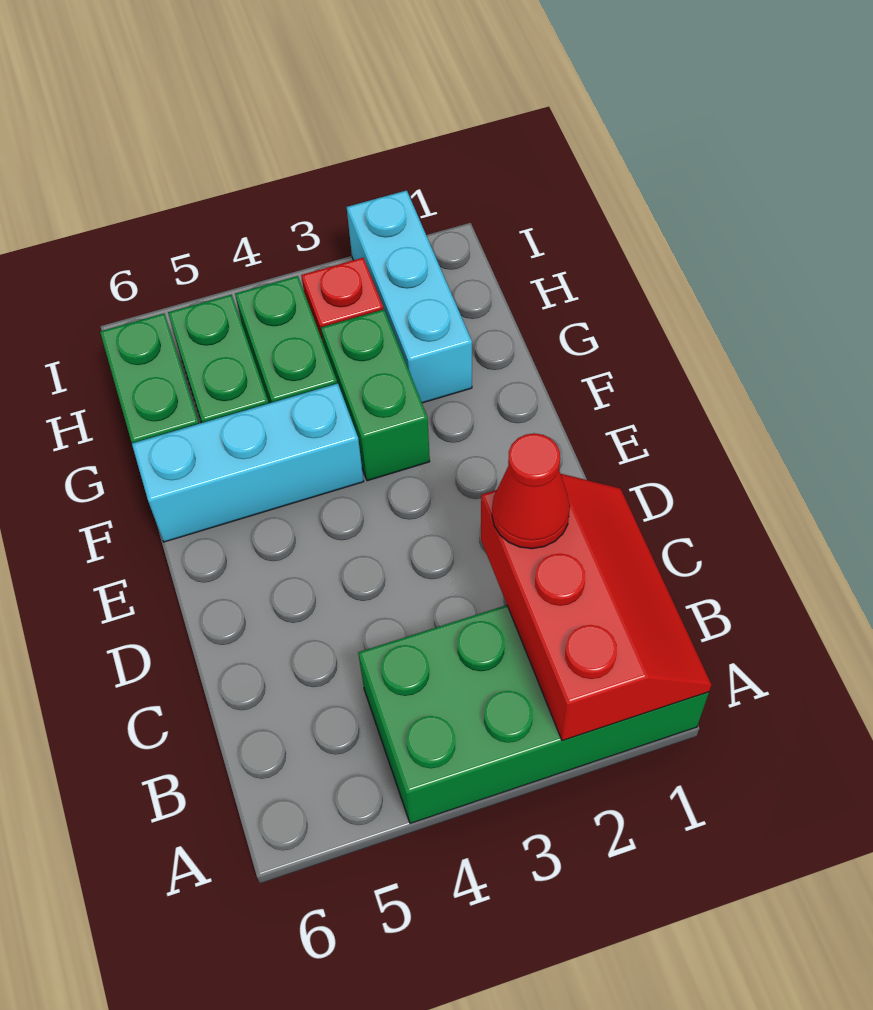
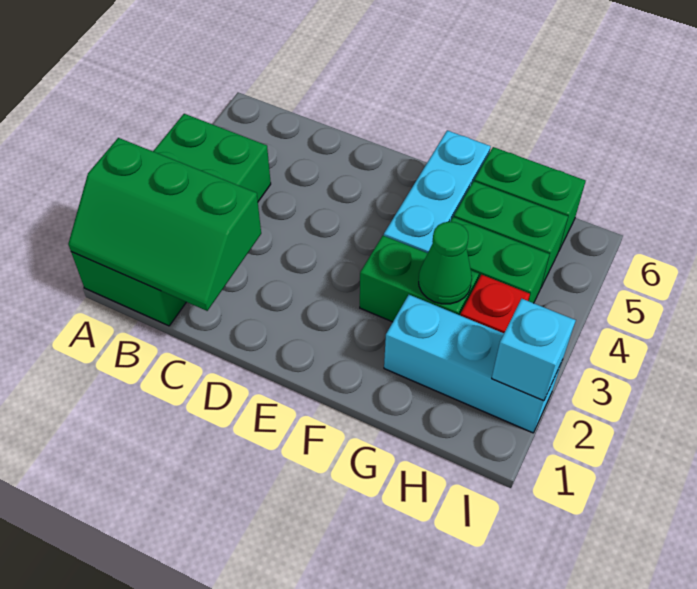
red slope A1:C2 level 2 top 2 -> green slope A1:C2 level 2 top 2
red cone C2 level 3 -> none
none -> green cone G3 level 2
none -> cyan brick I2 level 2

